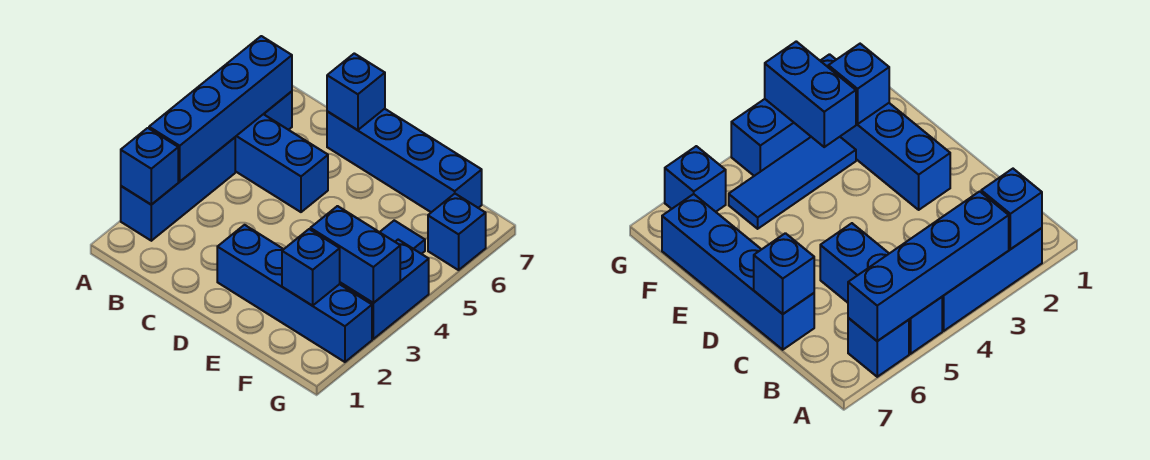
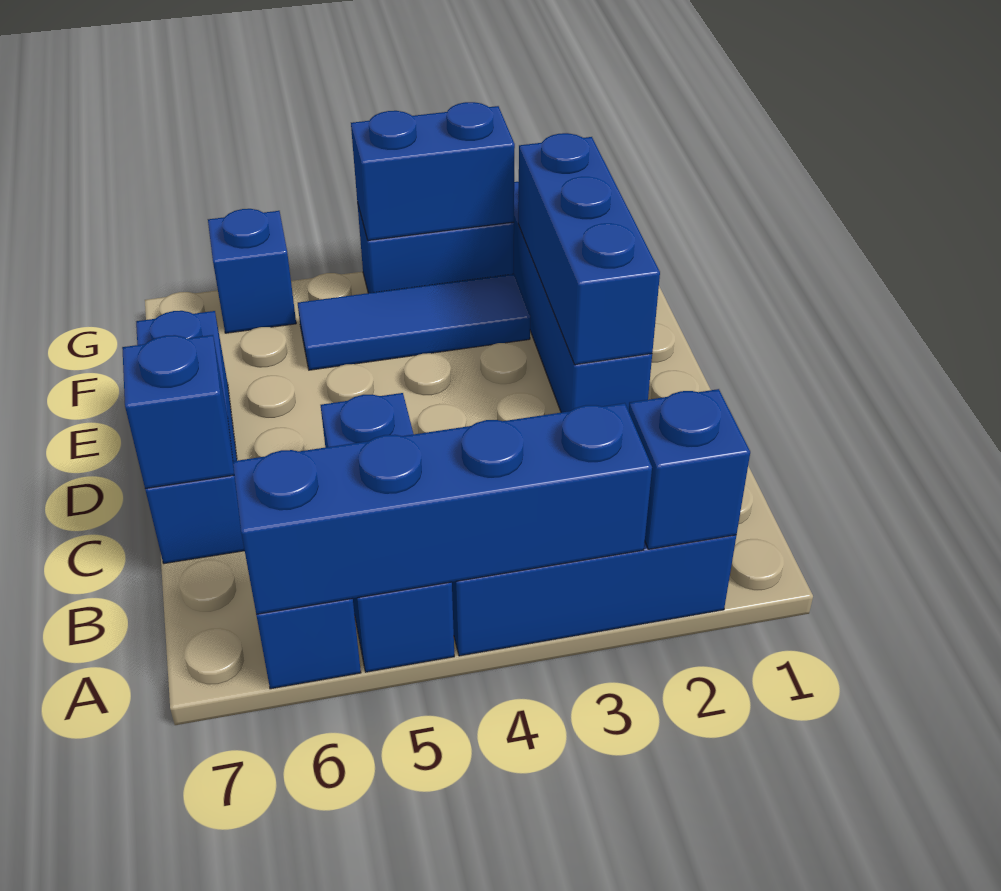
blue brick C7:F7 level 1 -> blue brick C7:E7 level 1
blue brick F2 level 2 -> blue brick D2:F2 level 2
blue brick F3:G3 level 2 -> blue brick G3:G4 level 2

